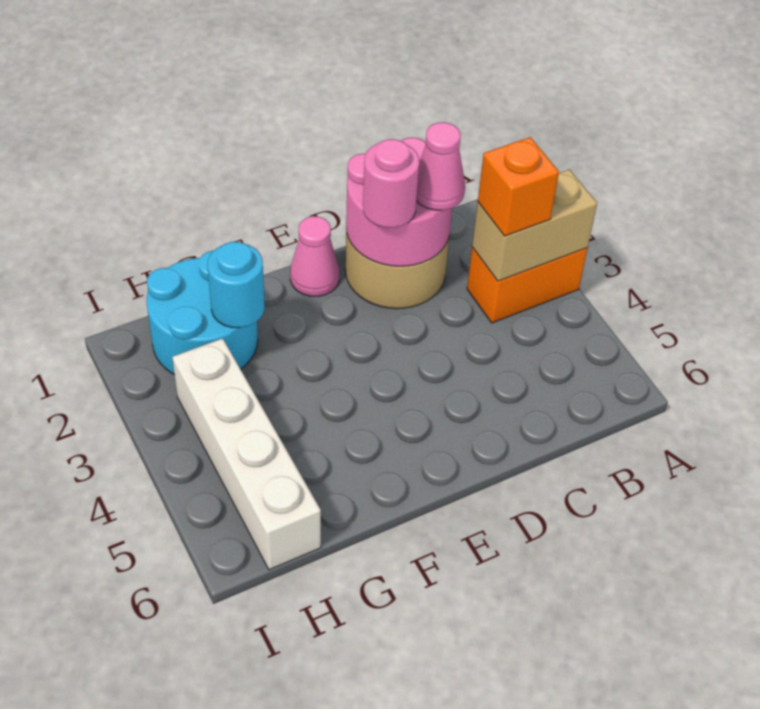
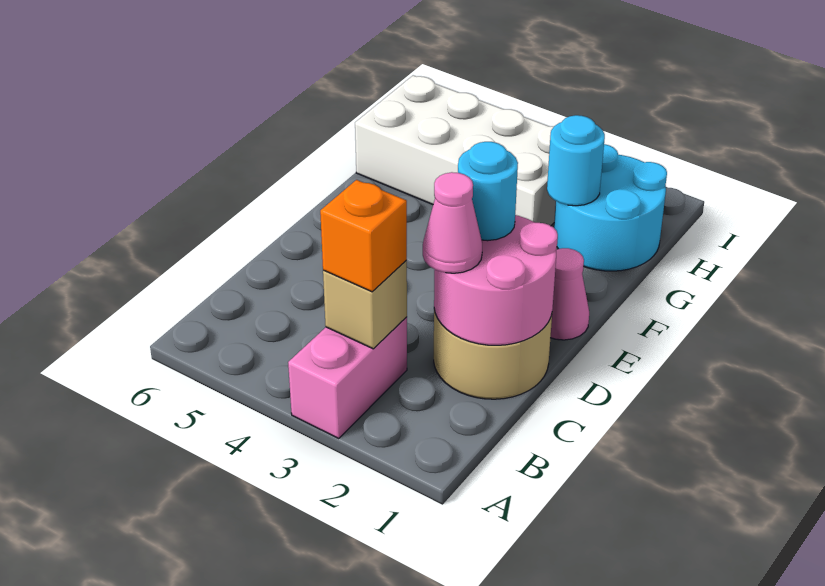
orange brick A3:B3 level 1 -> pink brick A3:B3 level 1
tan brick A3:B3 level 2 -> tan brick B3 level 2
pink round brick D2 level 3 -> cyan round brick D2 level 3
white brick H3:H6 level 1 -> white brick G3:H6 level 1

